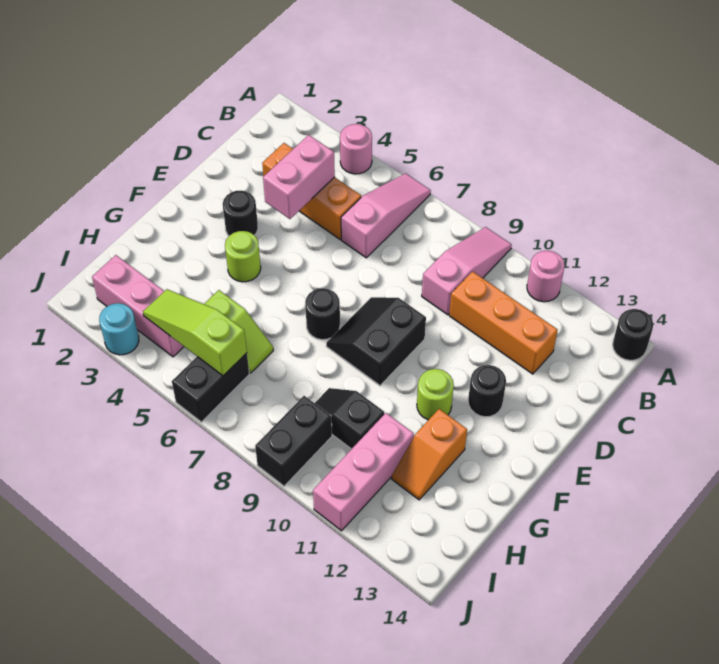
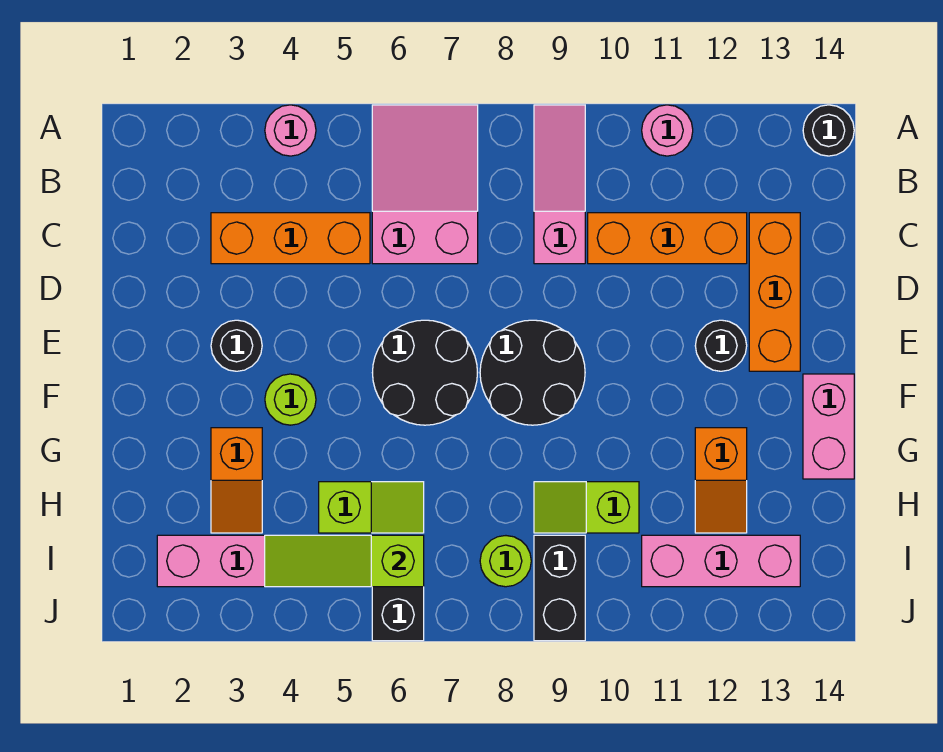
pink slope A6:C6 level 1 top C -> pink slope A6:C7 level 1 top C
pink brick C4:D4 level 2 -> pink brick F14:G14 level 1
none -> orange brick C13:E13 level 1
black slope E8:F9 level 1 top 9 -> black round brick E8:F9 level 1
black round brick F7 level 1 -> black round brick E6:F7 level 1
lime round brick F11 level 1 -> lime round brick I8 level 1
none -> orange slope G3:H3 level 1 top G
black slope H9:H10 level 1 top 10 -> lime slope H9:H10 level 1 top 10
pink brick H11:J11 level 1 -> pink brick I11:I13 level 1
cyan round brick J3 level 1 -> none

